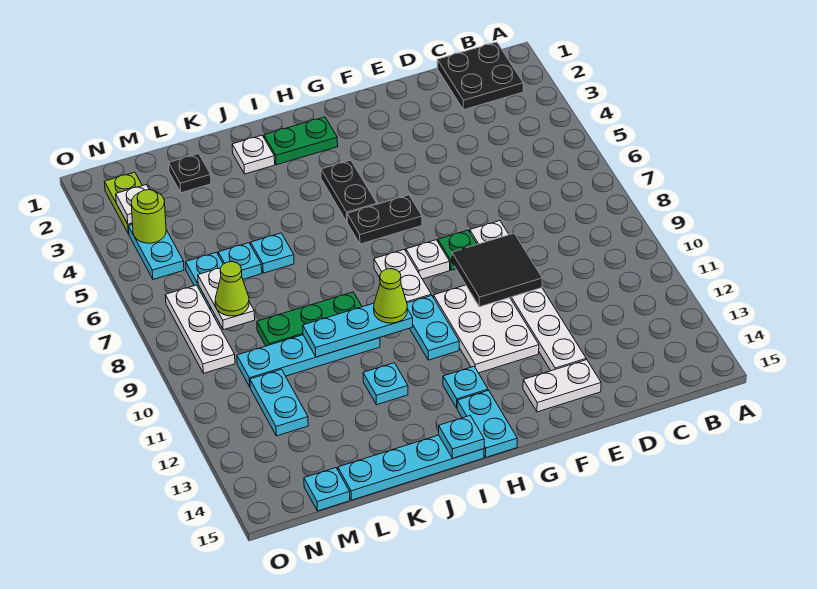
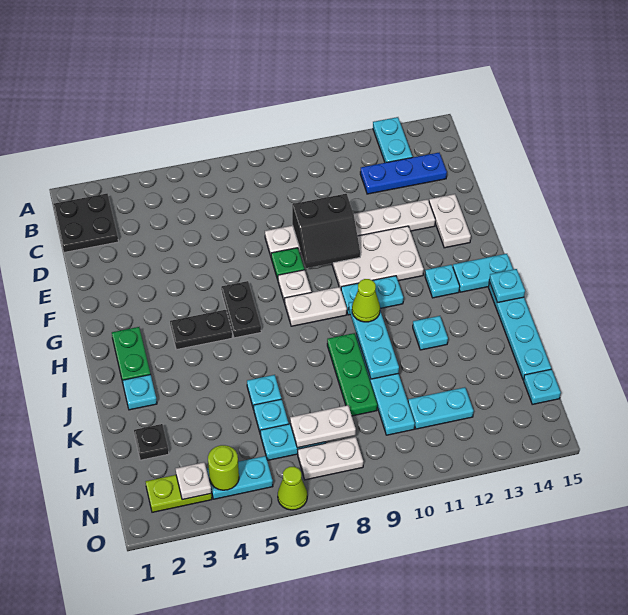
none -> cyan plate A13:B13 level 1
none -> blue plate C12:C14 level 1
black tile E9:F10 level 2 -> black slope E9:F10 level 2 top E
white plate J2 level 1 -> cyan plate J2 level 1
lime cone M8 level 3 -> lime cone O6 level 1
white plate N7:N9 level 1 -> white plate N7:N8 level 1

